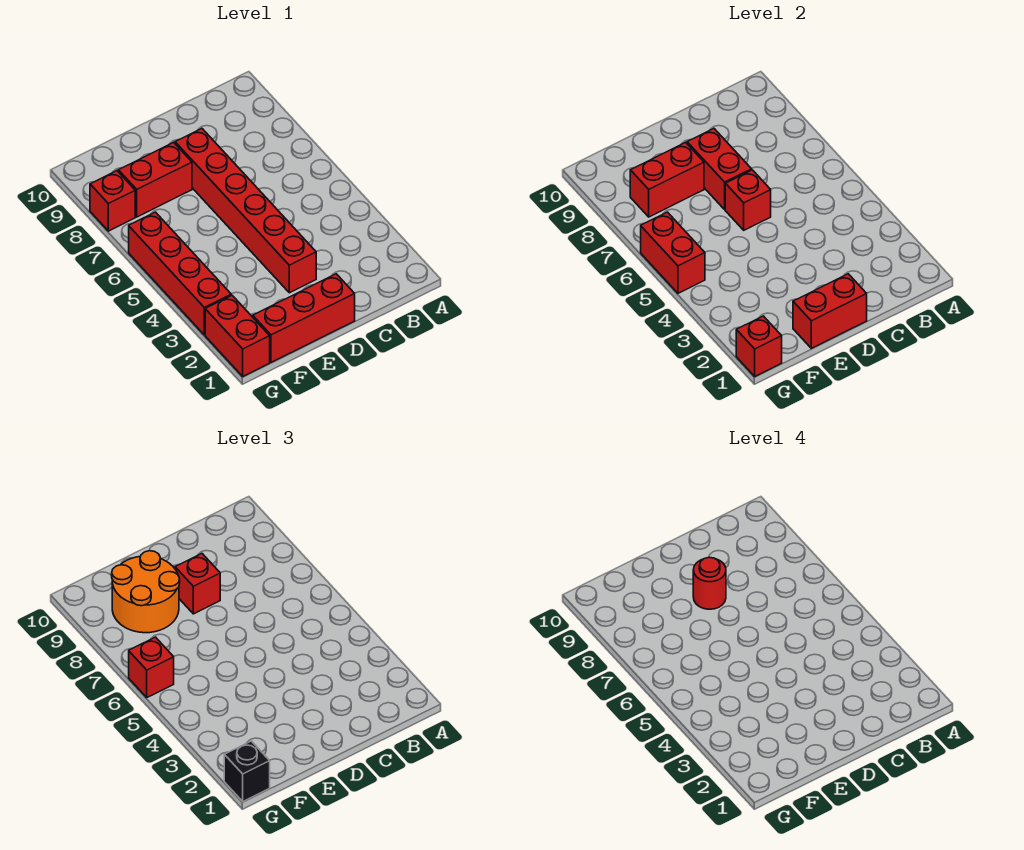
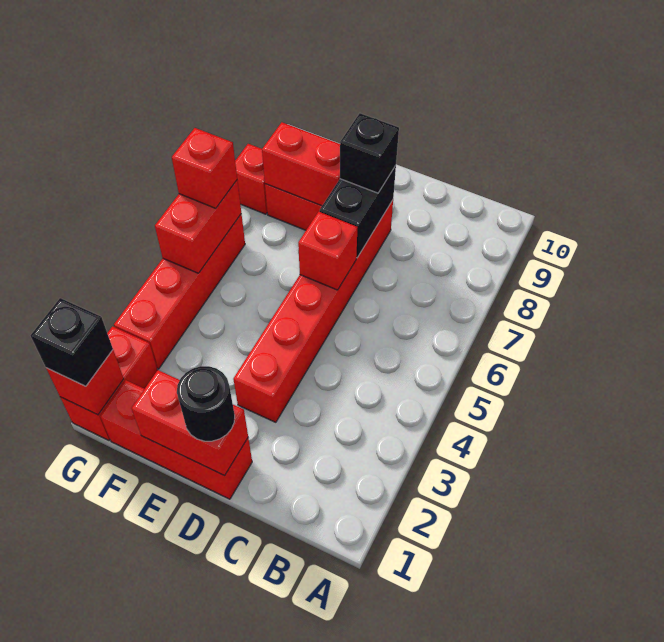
none -> black round brick D1 level 3
red brick D7:D8 level 2 -> black brick D7:D8 level 2
red brick D8 level 3 -> black brick D8 level 3
red round brick D8 level 4 -> none
orange round brick E8:F9 level 3 -> none

